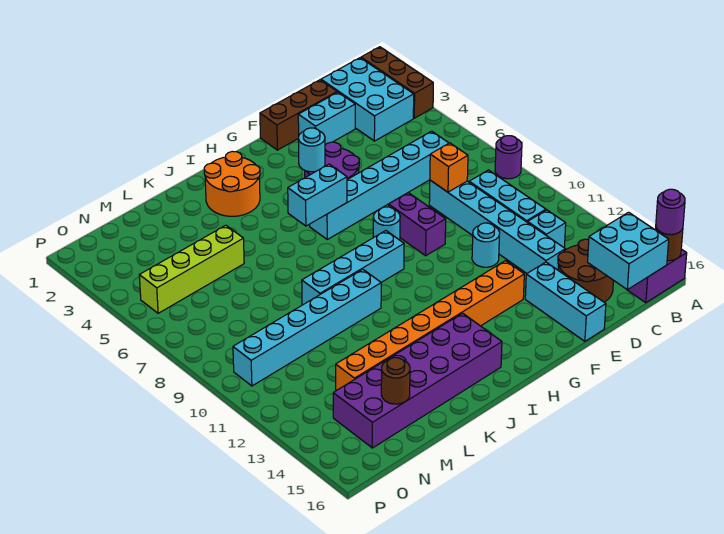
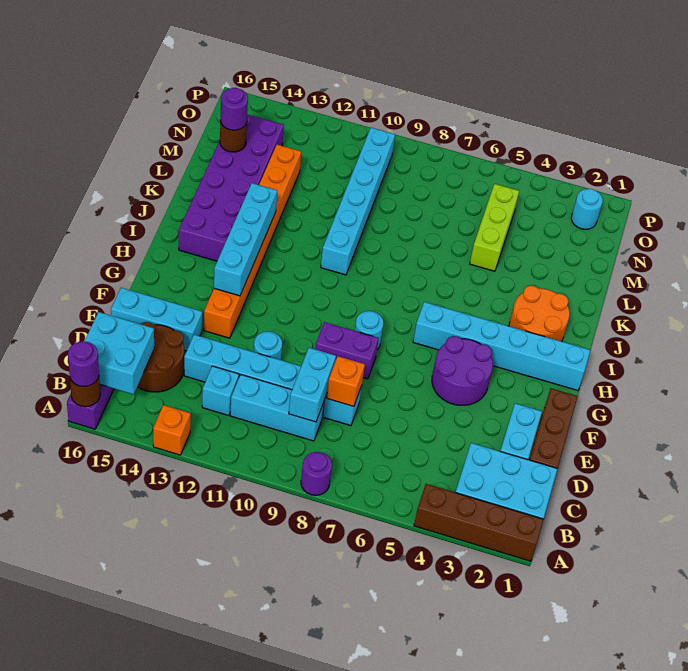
brown brick A1:A3 level 1 -> brown brick A1:A4 level 1
none -> orange brick A13 level 1
cyan brick C6:H6 level 1 -> cyan brick H1:H6 level 1
cyan round brick G4 level 2 -> cyan round brick O2 level 1
cyan brick H6:I6 level 2 -> cyan brick C9:D9 level 2
cyan brick H9:K9 level 1 -> cyan brick G13:J13 level 2
lime brick L5:O5 level 1 -> lime brick L5:N5 level 1
none -> purple round brick M15 level 3

